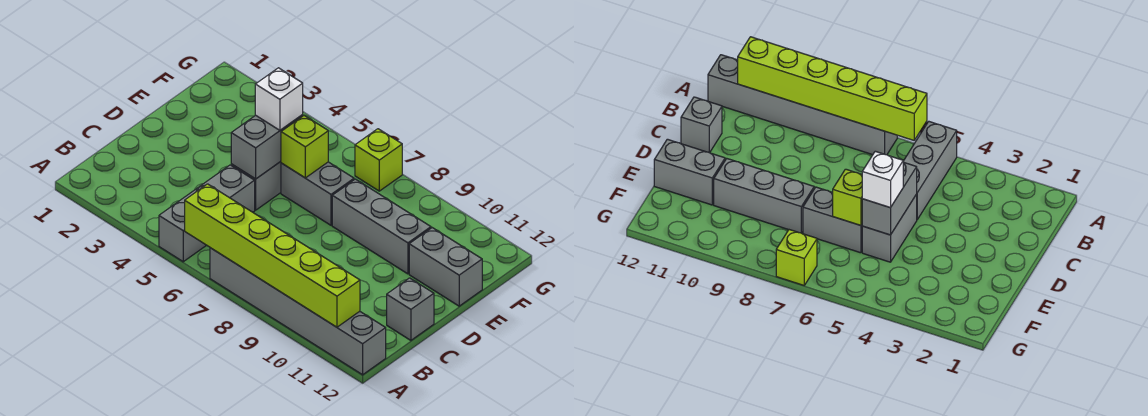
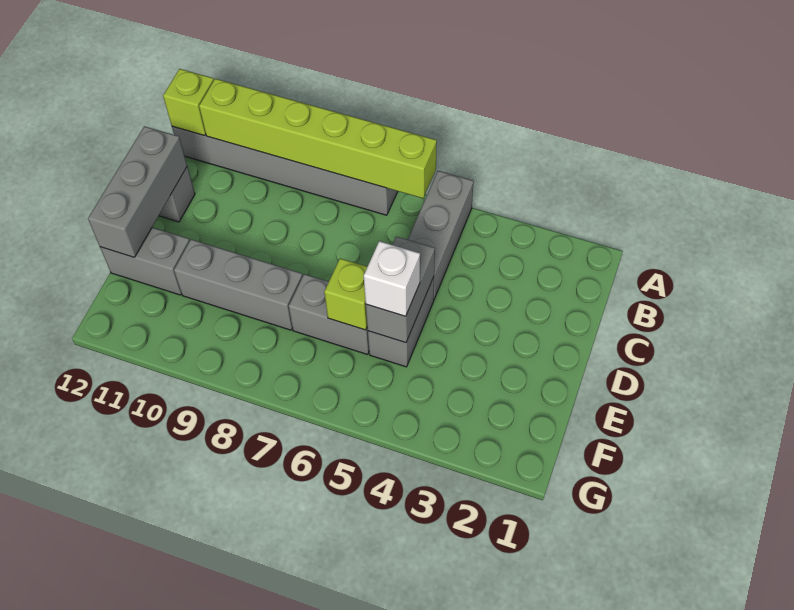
none -> grey brick C12:E12 level 2
lime brick G7 level 1 -> lime brick A12 level 2

